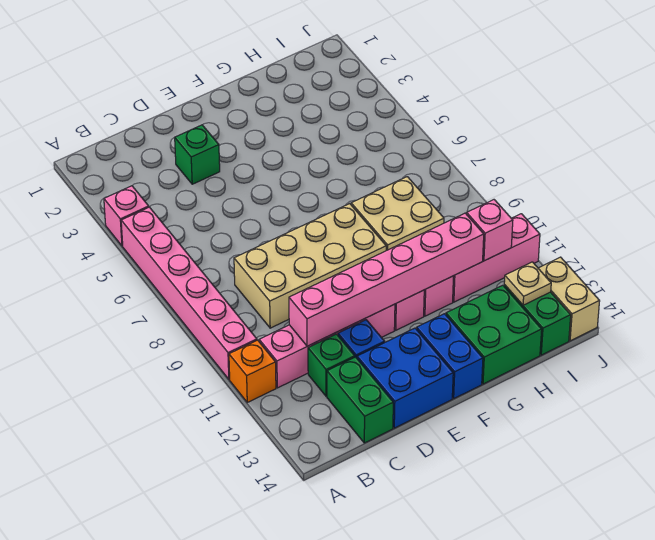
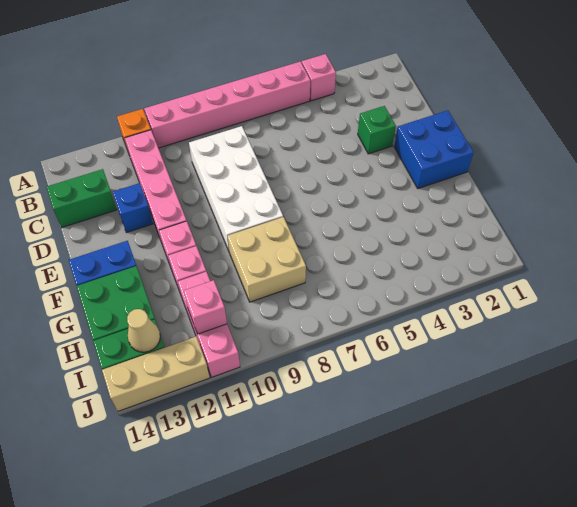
tan brick C8:F9 level 1 -> white brick C8:F9 level 1
pink brick C11:H11 level 2 -> none
green brick C12 level 1 -> none
blue brick D13:E14 level 1 -> blue brick E1:F2 level 1
tan plate I13 level 2 -> tan cone I13 level 2
tan brick J13:J14 level 1 -> tan brick J12:J14 level 1

